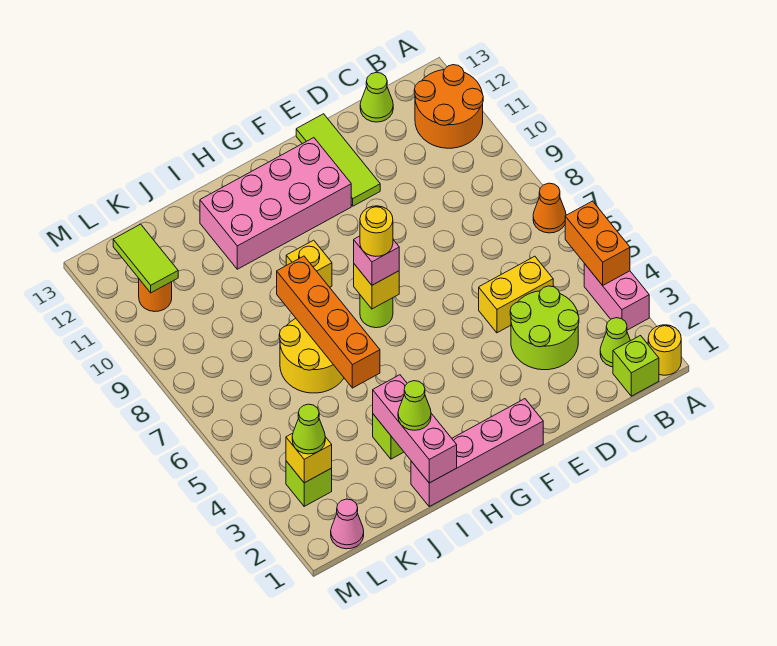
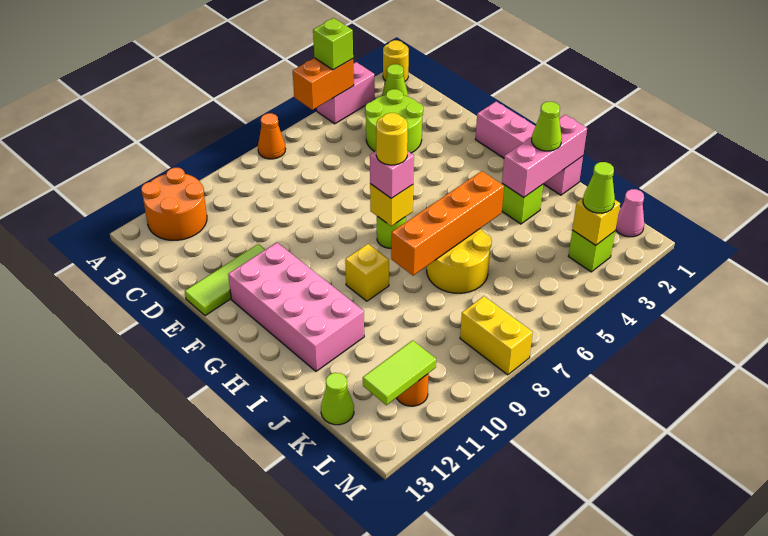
lime brick B1 level 1 -> lime brick A4 level 3
yellow brick C5:D5 level 1 -> yellow brick L8:M8 level 1
lime cone C13 level 1 -> lime cone K13 level 1

